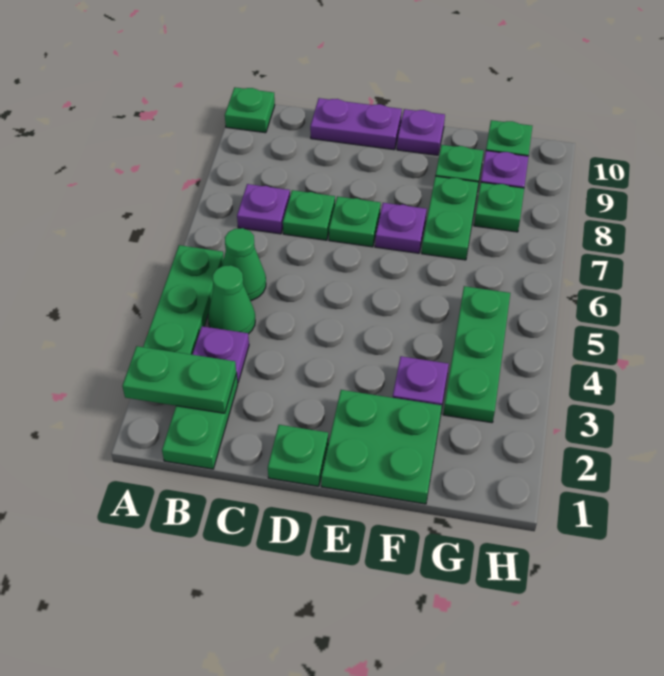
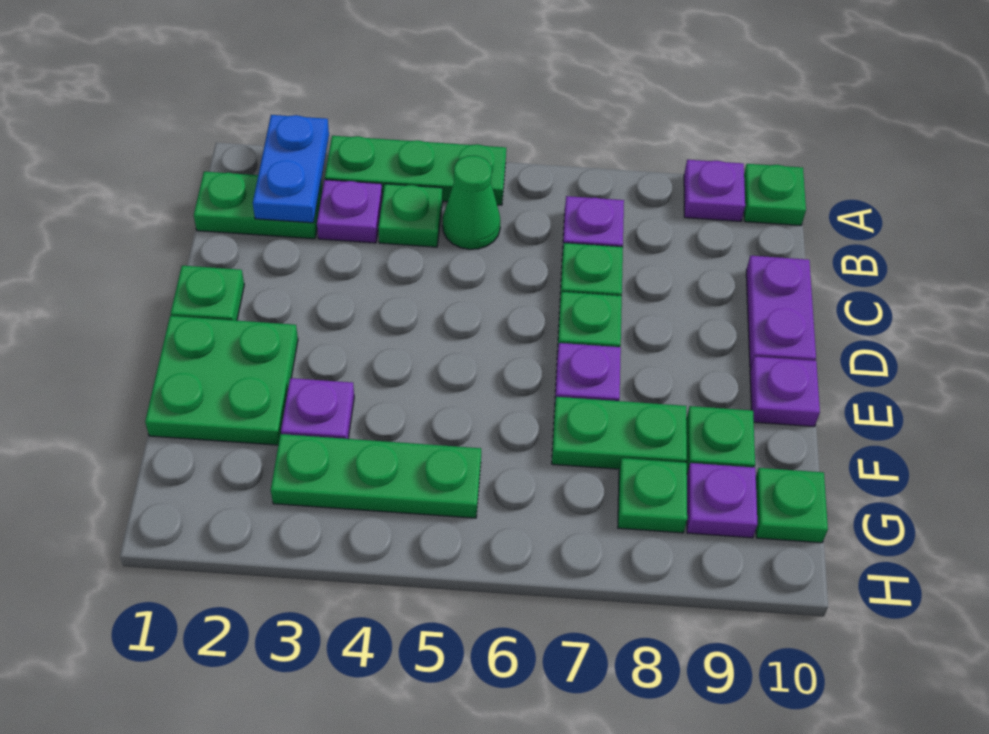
green plate A2:B2 level 2 -> blue plate A2:B2 level 2
none -> purple plate A9 level 1
green cone B4 level 1 -> green plate B4 level 1

